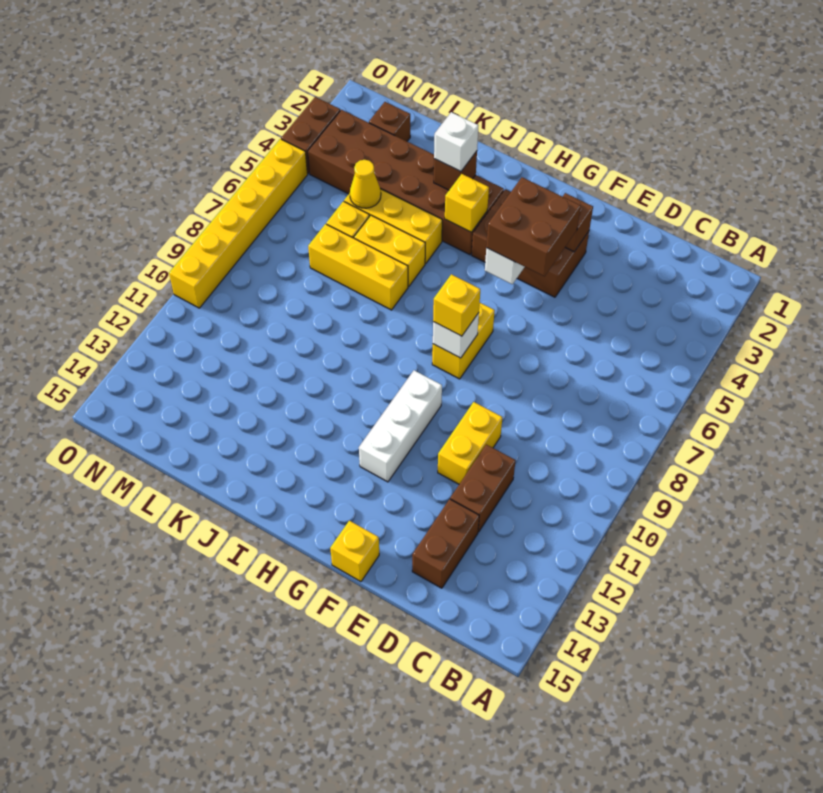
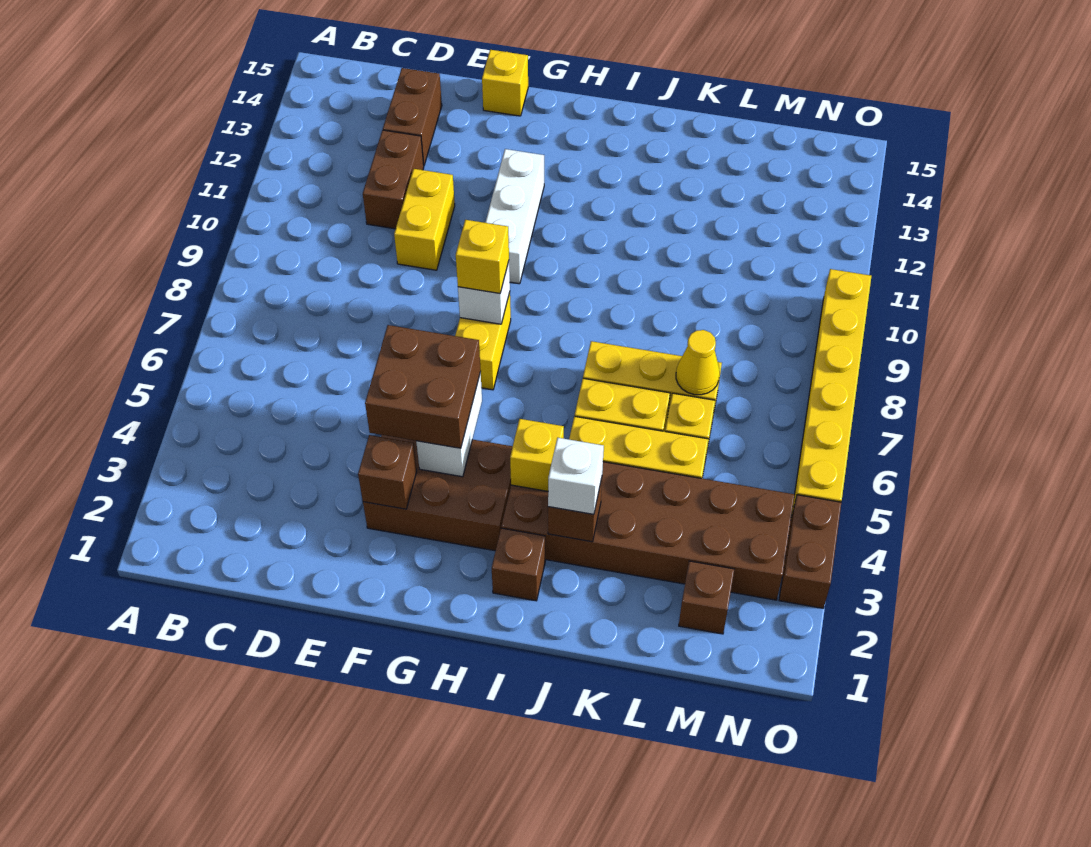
none -> brown brick I2 level 1
yellow cone L5 level 2 -> yellow cone L7 level 2

